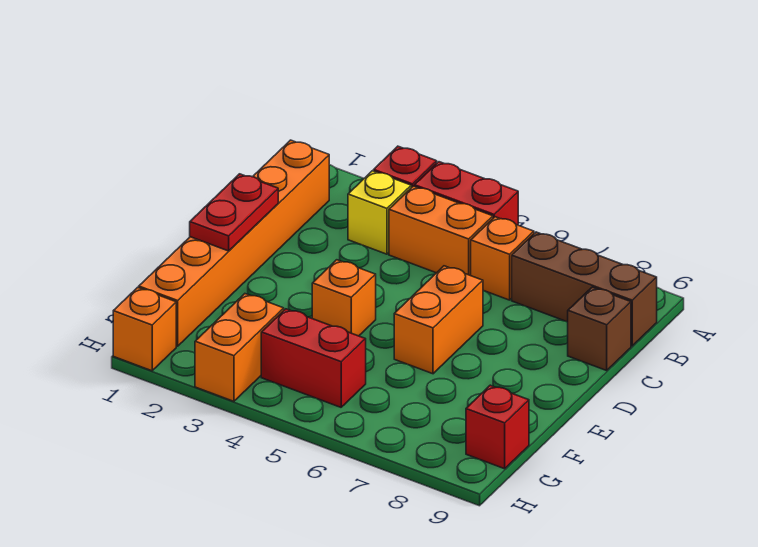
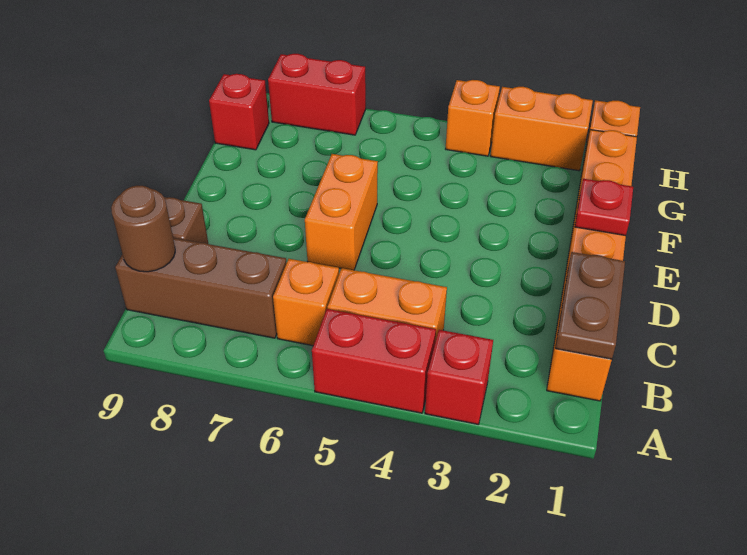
none -> brown plate B1:C1 level 2
yellow brick B3 level 1 -> none
none -> brown round brick B9 level 2
red plate D1:E1 level 2 -> red plate E1 level 2
orange brick E4 level 1 -> orange brick H4 level 1
orange brick G3:H3 level 1 -> orange brick H2:H3 level 1
red brick G4:G5 level 1 -> red brick H7:H8 level 1

